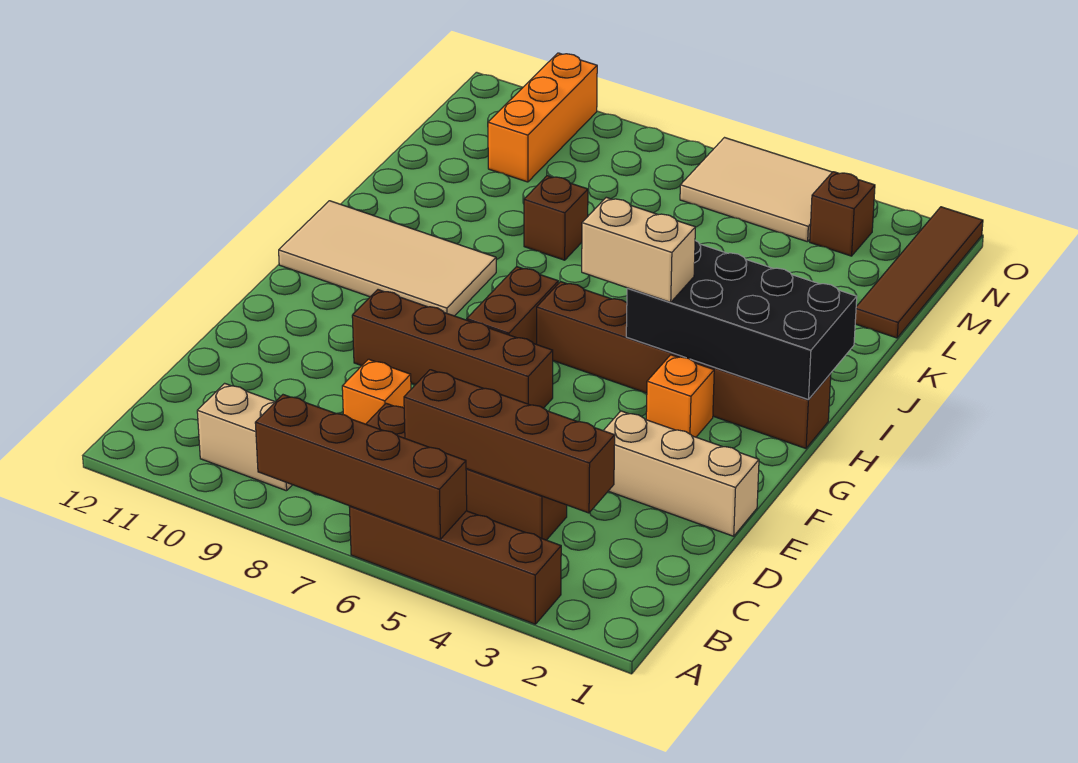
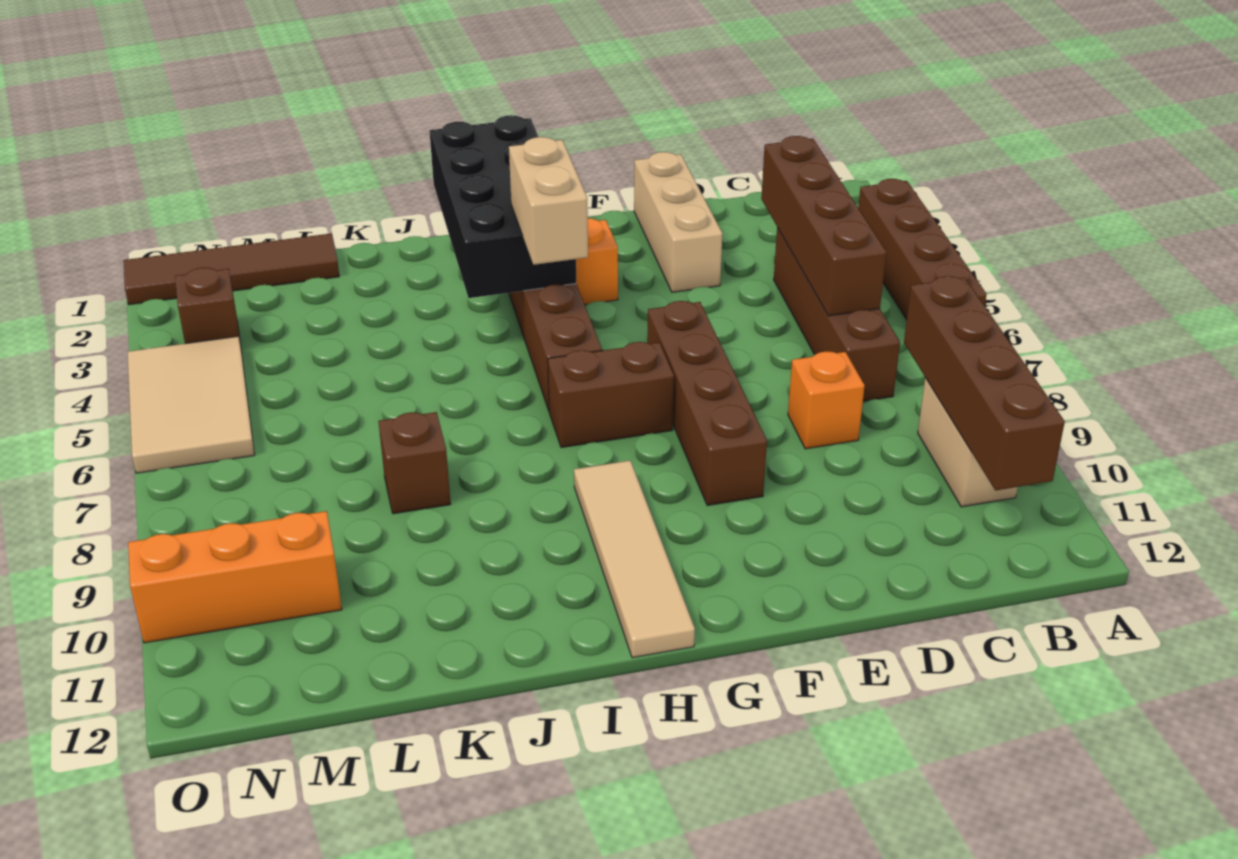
brown brick A5:A8 level 2 -> brown brick B8:B11 level 2
tan tile H9:I12 level 1 -> tan tile H9:H12 level 1

